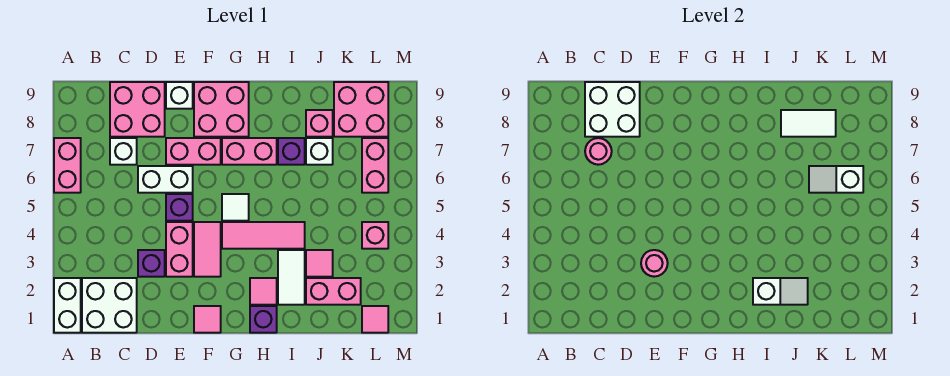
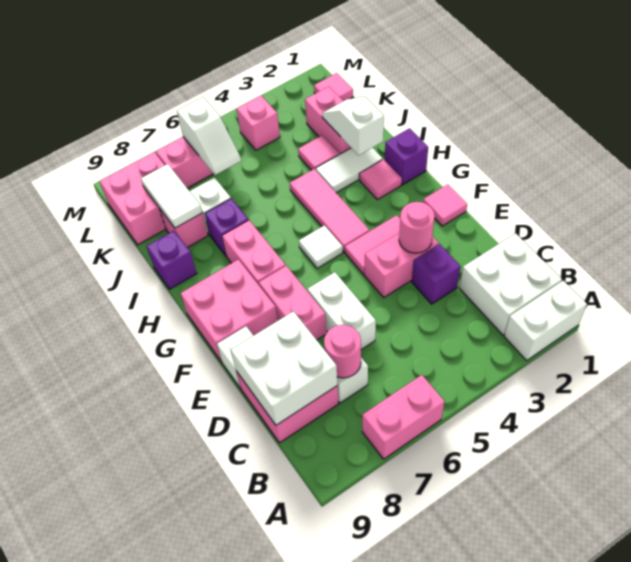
purple brick E5 level 1 -> purple brick I9 level 1

